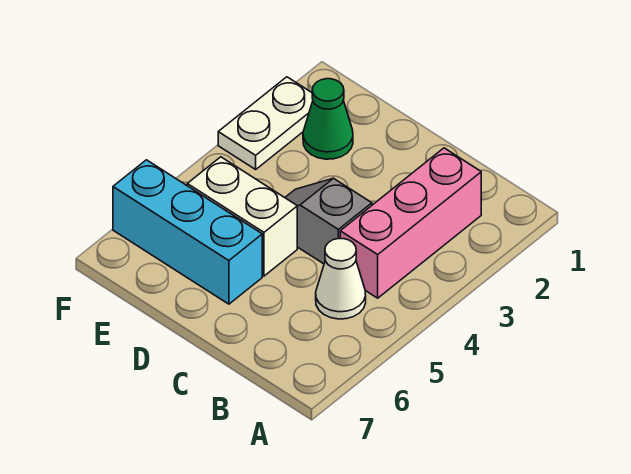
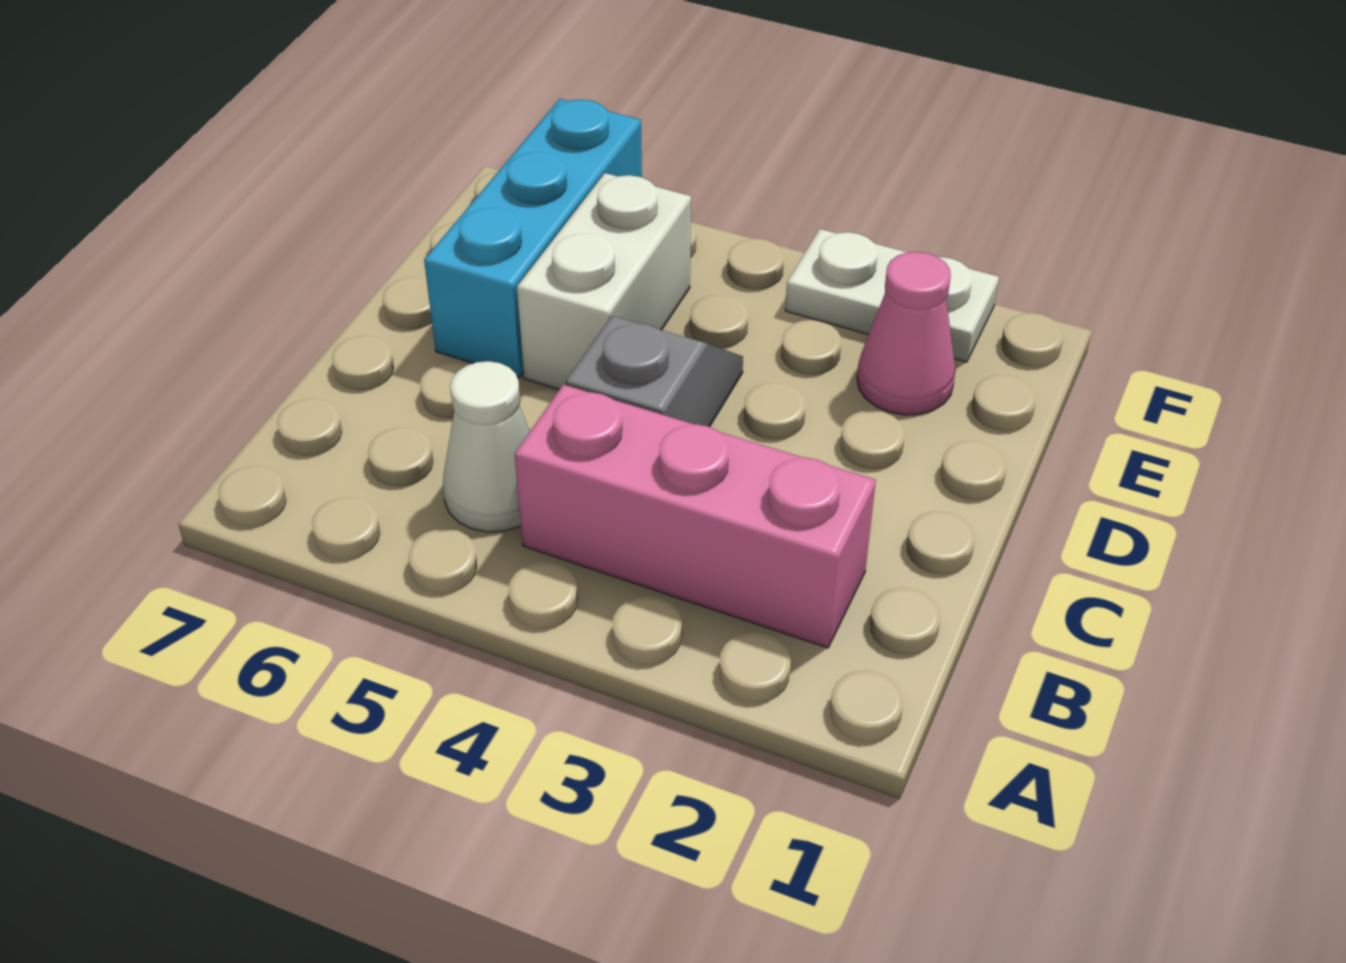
green cone E2 level 1 -> pink cone E2 level 1

